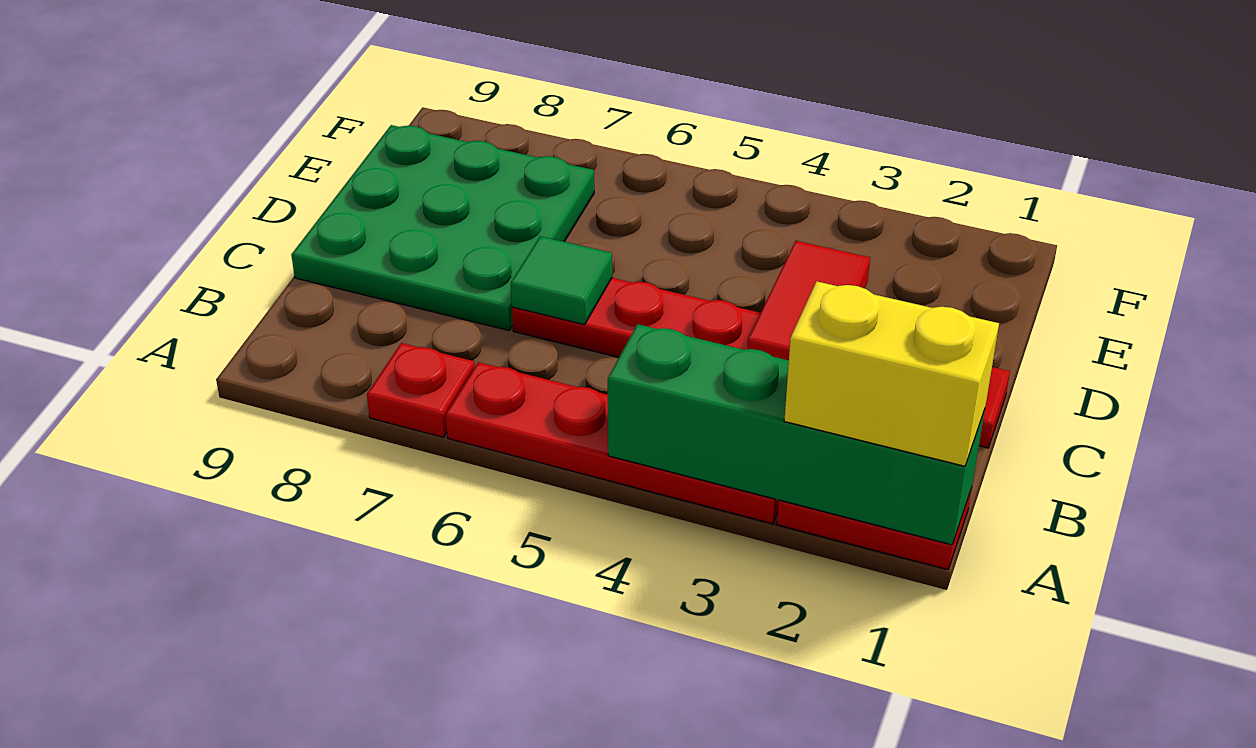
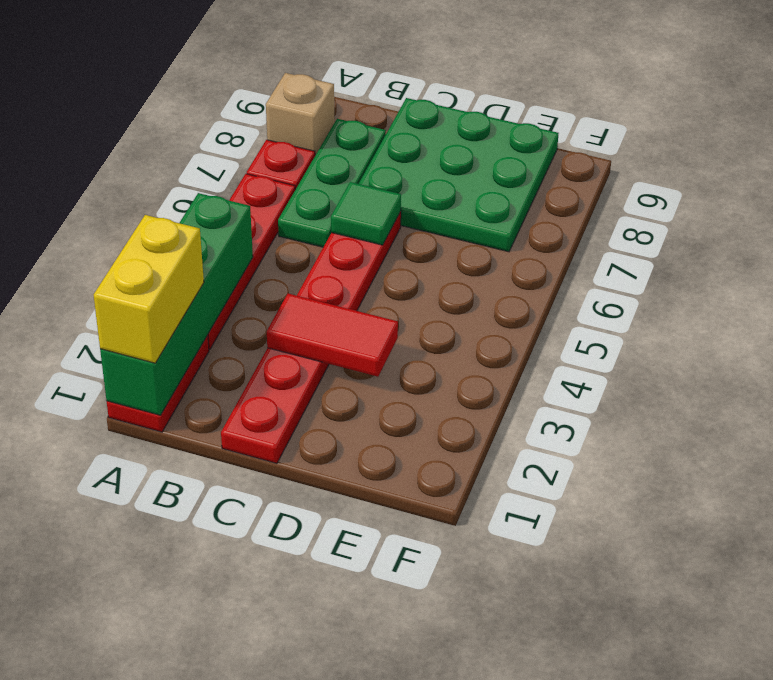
none -> tan brick A8 level 1
none -> green plate B6:B8 level 1

